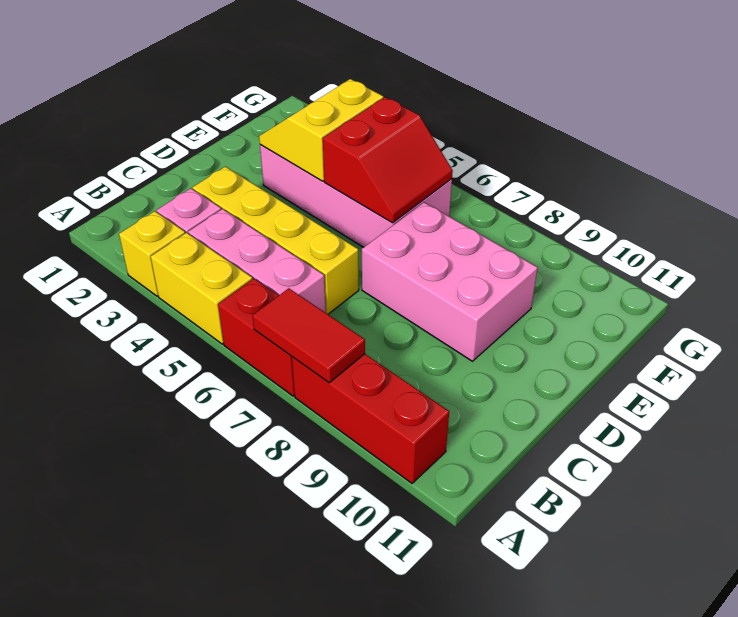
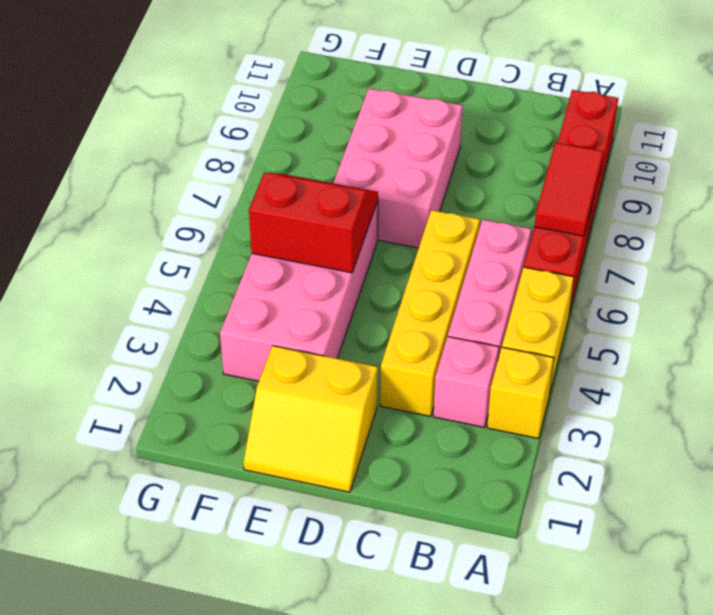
yellow slope E3:F4 level 2 top 4 -> yellow slope D1:E2 level 1 top 2

